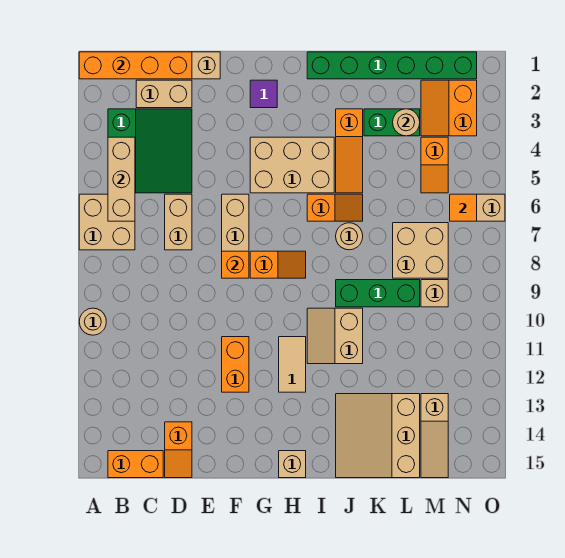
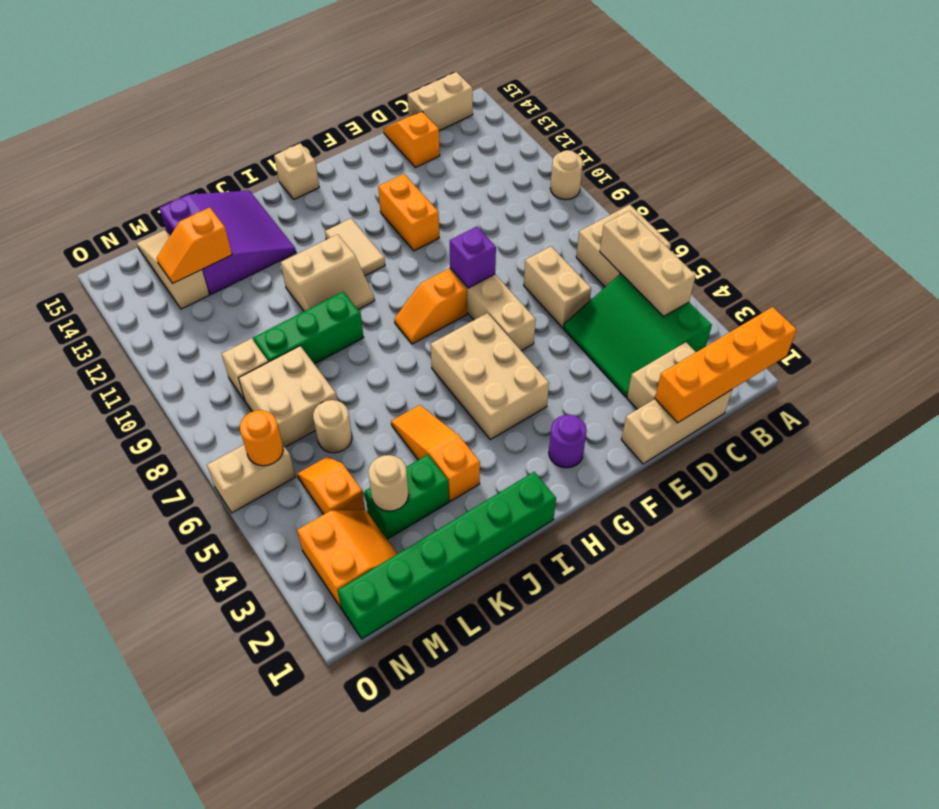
orange brick B15:C15 level 1 -> tan brick B15:C15 level 1
orange brick F8 level 2 -> purple brick F8 level 2
purple tile G2 level 1 -> purple round brick G2 level 1
tan brick G4:I5 level 1 -> tan brick G4:H6 level 1
orange slope I6:J6 level 1 top I -> orange slope L13:M13 level 2 top L
tan slope I10:J11 level 1 top J -> tan slope I10:J11 level 1 top 11
tan round brick J7 level 1 -> tan round brick L6 level 1
tan slope J13:L15 level 1 top L -> purple slope J13:L15 level 1 top L
orange tile N6 level 2 -> orange round brick N6 level 2

